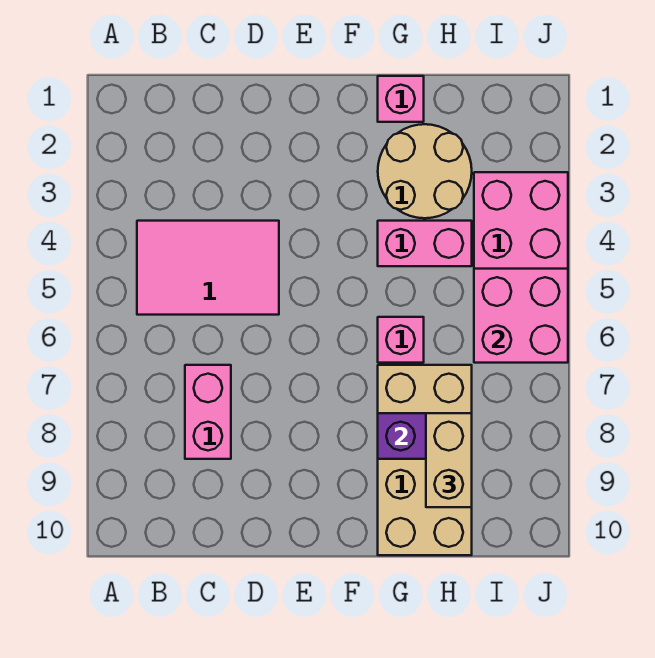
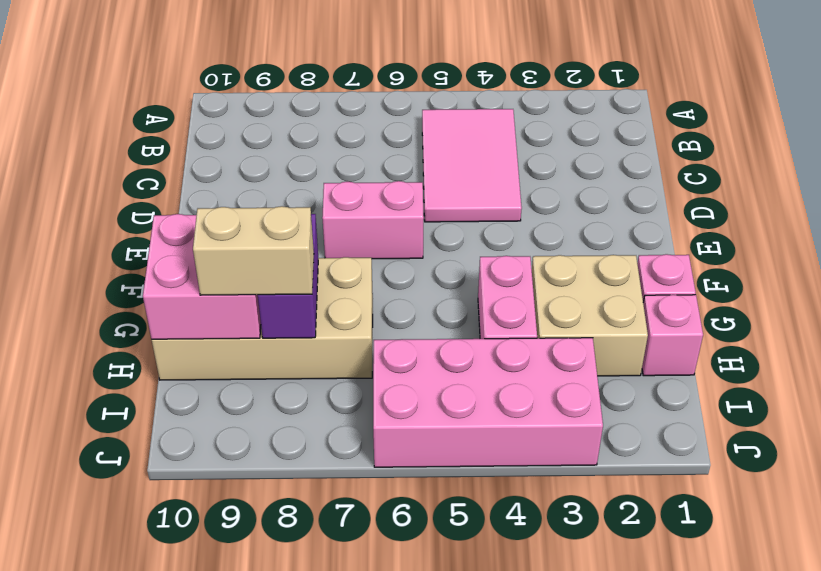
pink brick C7:C8 level 1 -> pink brick E6:E7 level 1
tan round brick G2:H3 level 1 -> tan brick G2:H3 level 1
pink brick G6 level 1 -> pink brick H1 level 1
pink brick I5:J6 level 2 -> pink brick G9:H10 level 2

